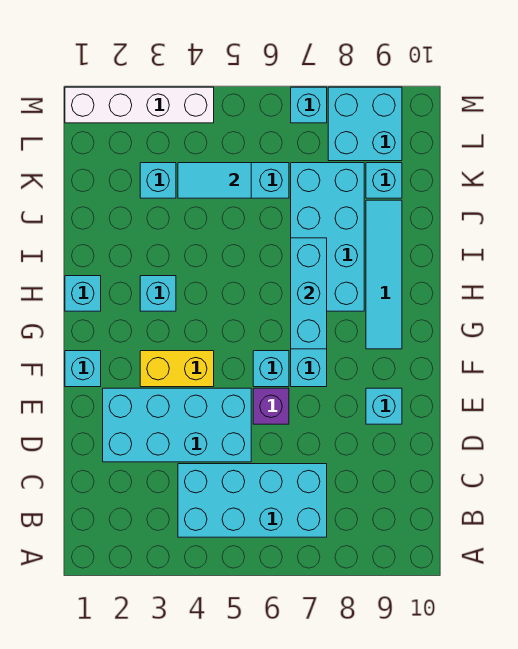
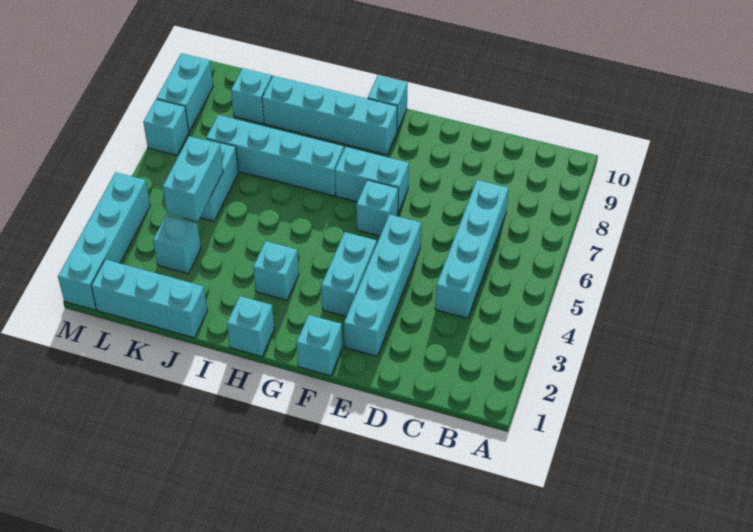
cyan brick B4:C7 level 1 -> cyan brick C4:C7 level 1
cyan brick D2:E5 level 1 -> cyan brick E2:E5 level 1
purple brick E6 level 1 -> none
cyan brick E9 level 1 -> cyan brick G10 level 1
yellow brick F3:F4 level 1 -> cyan brick F3:F4 level 1
cyan brick G7:I7 level 2 -> cyan brick J1:L1 level 1
cyan tile G9:J9 level 1 -> cyan brick G9:J9 level 1
cyan brick H7:K8 level 1 -> cyan brick H7:K7 level 1
cyan tile K4:K5 level 2 -> cyan brick K4:K5 level 2
cyan brick L8:M9 level 1 -> cyan brick M8:M9 level 1
white brick M1:M4 level 1 -> cyan brick M1:M4 level 1

